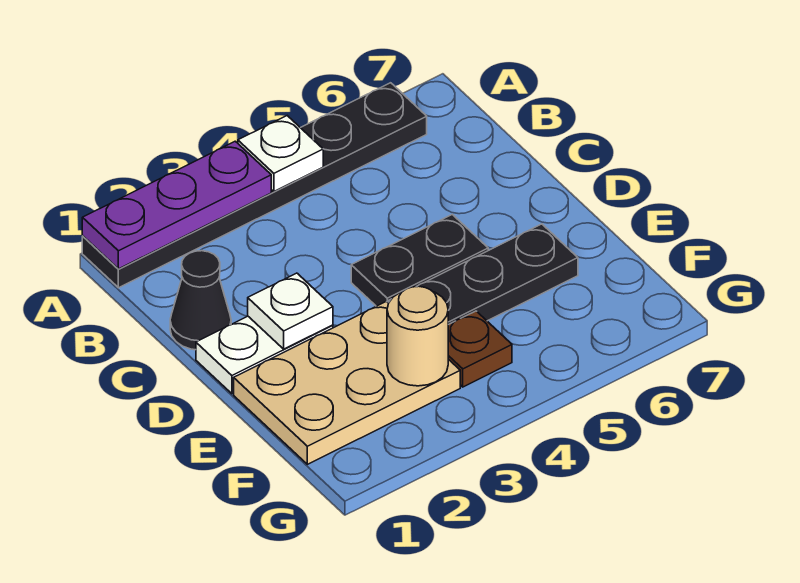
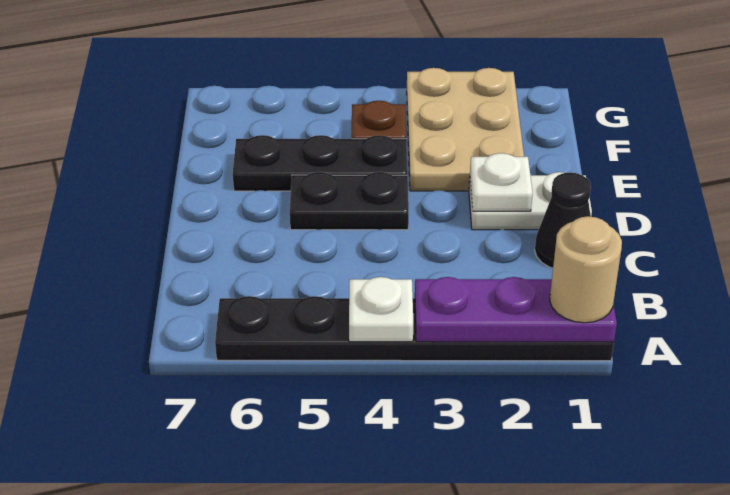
tan plate E1:F3 level 1 -> tan plate E2:G3 level 1
tan round brick F3 level 2 -> tan round brick A1 level 3

